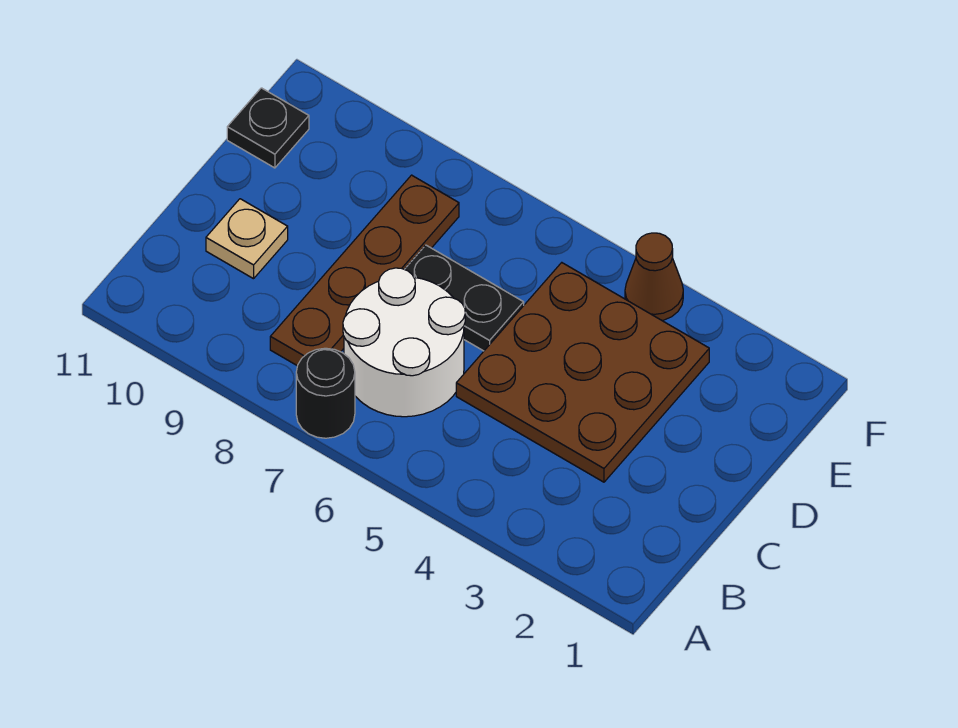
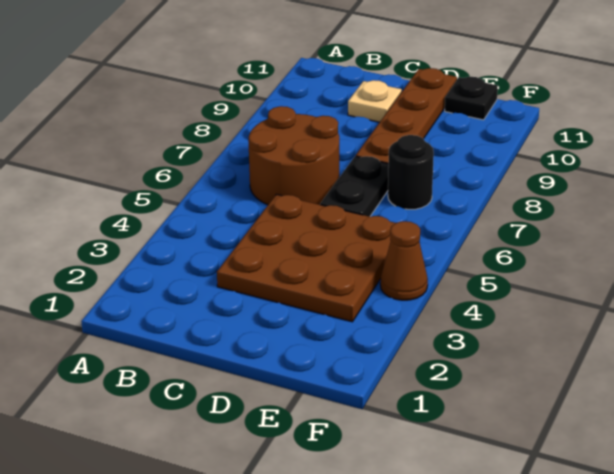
black round brick A7 level 1 -> black round brick E7 level 1
white round brick B6:C7 level 1 -> brown round brick B6:C7 level 1
brown plate B8:E8 level 1 -> brown plate D8:D11 level 1

